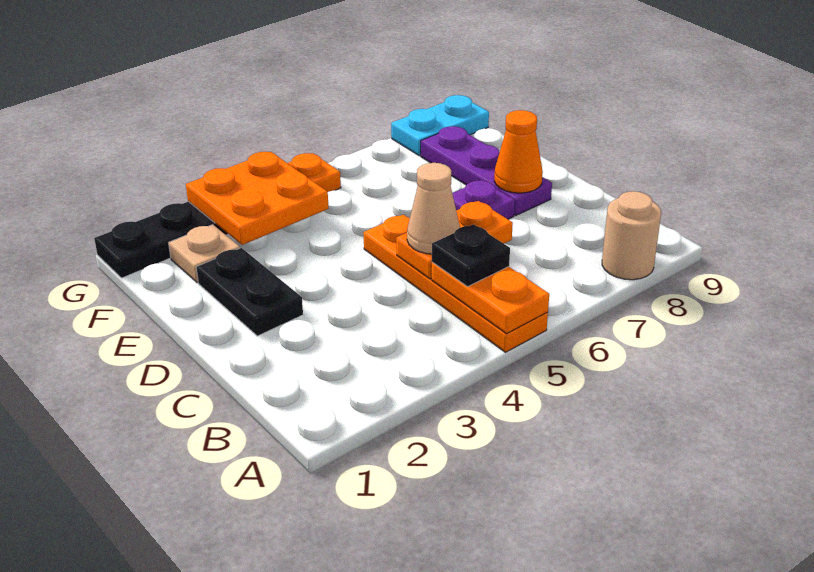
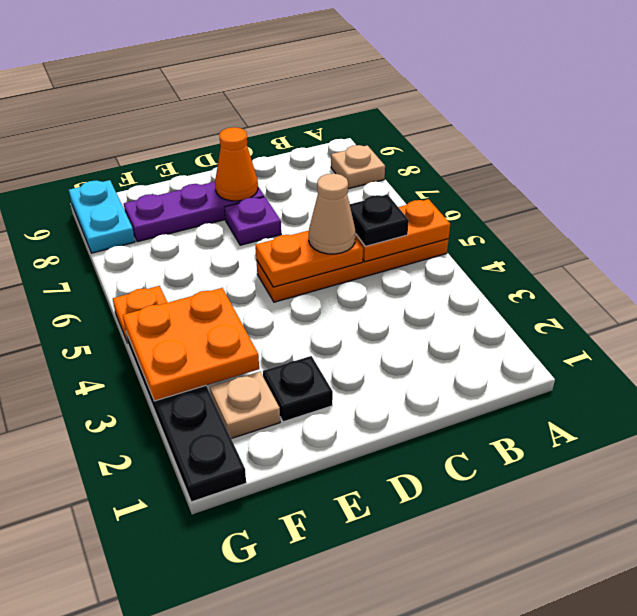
tan round brick A8 level 1 -> tan plate A8 level 1
orange plate C5:C6 level 2 -> orange plate C5:D5 level 2
black plate D2:E2 level 1 -> black plate E2 level 1

